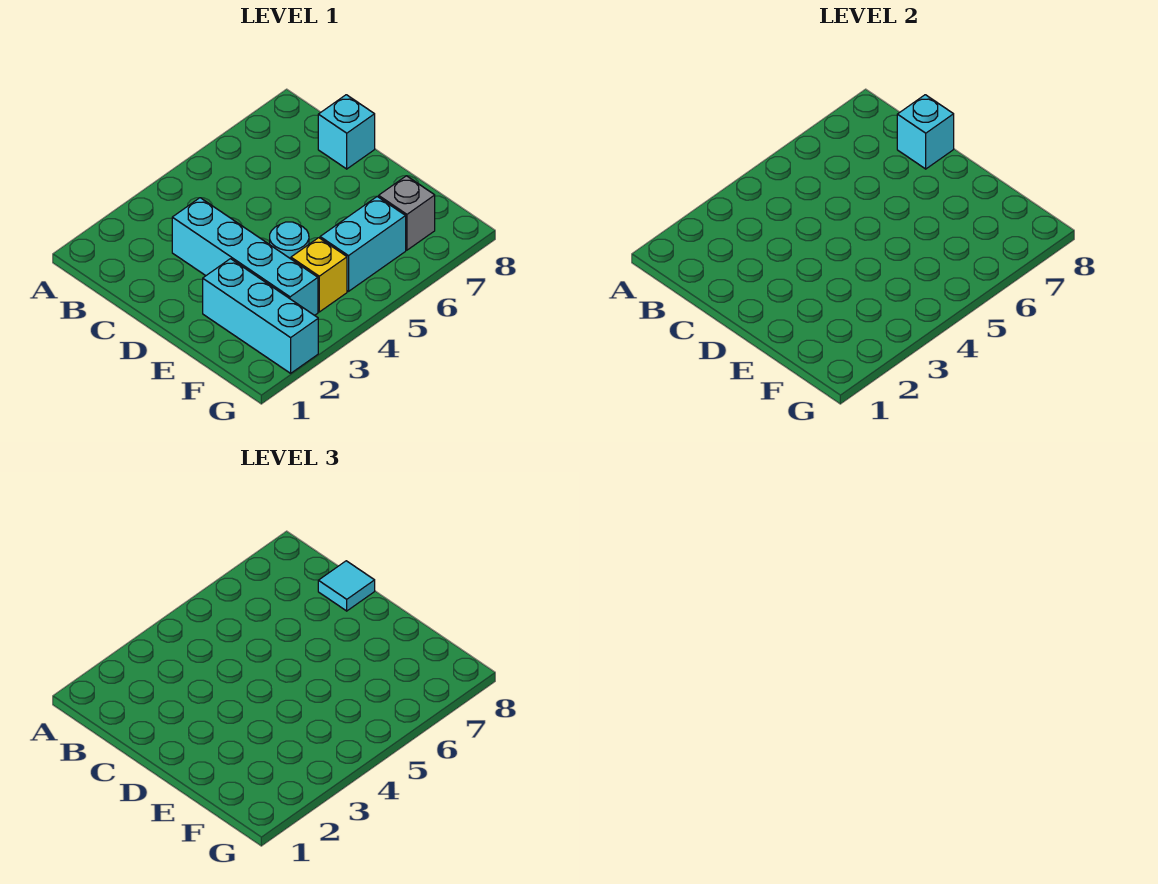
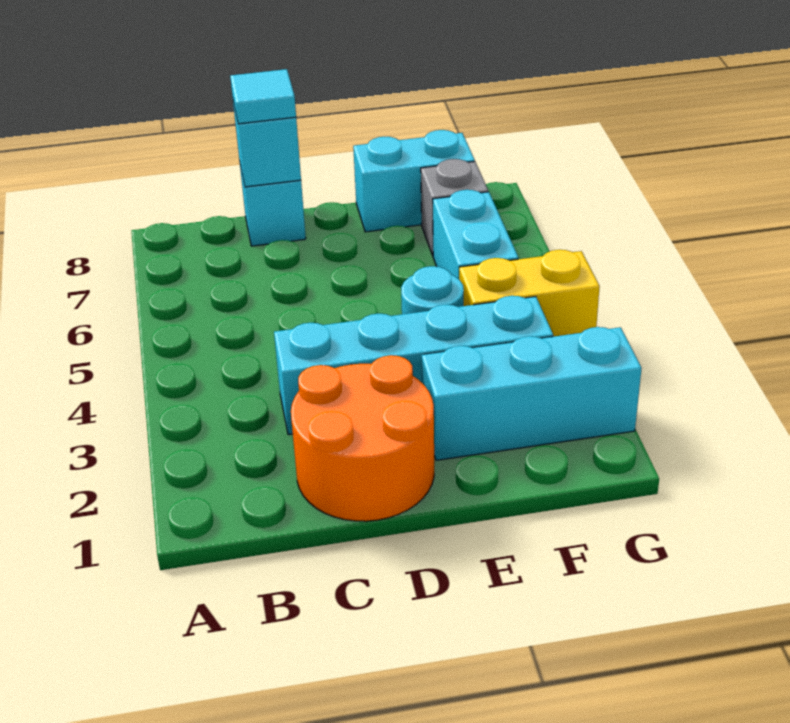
none -> orange round brick C1:D2 level 1
none -> cyan brick E8:F8 level 1
yellow brick F4 level 1 -> yellow brick F4:G4 level 1

